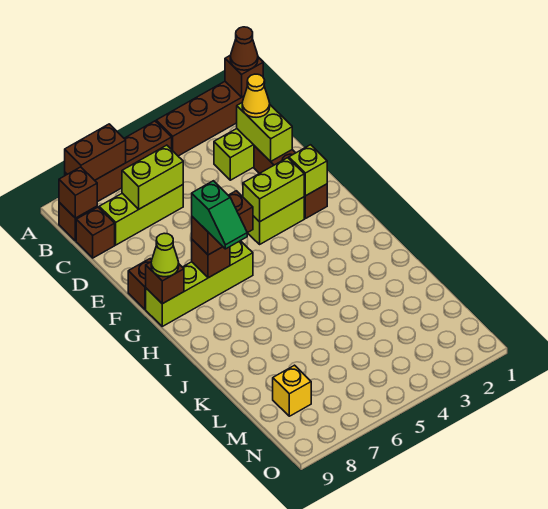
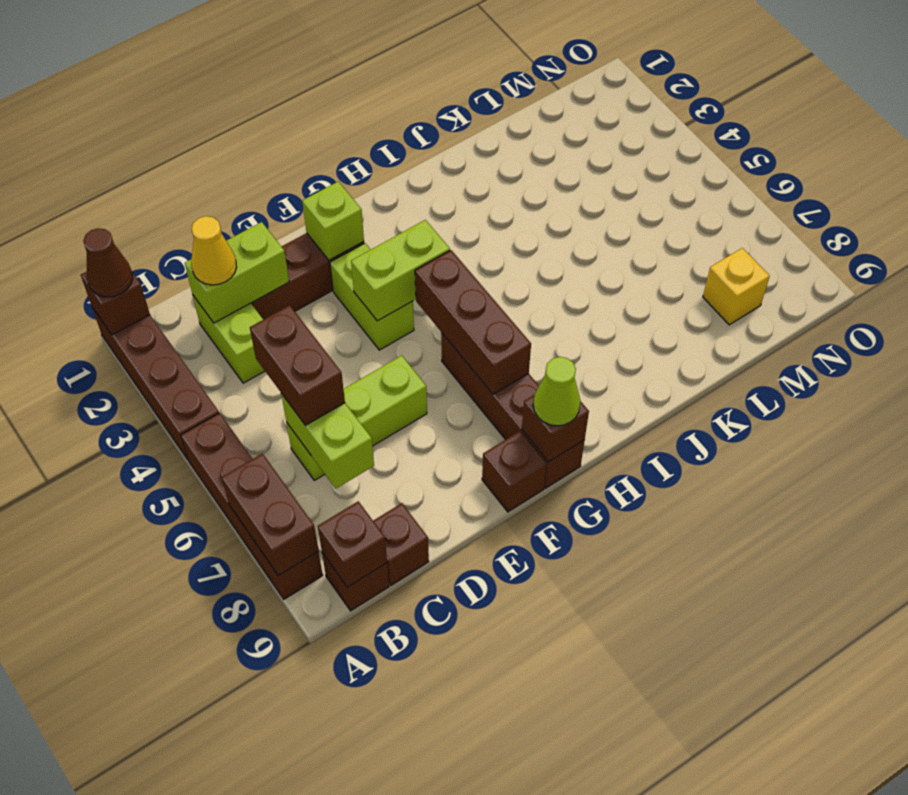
lime brick C6:C8 level 1 -> lime brick C6:E6 level 1
lime brick F3:F4 level 2 -> lime brick F4:G4 level 2
lime brick G6:G9 level 1 -> brown brick G6:G9 level 1
brown brick G6:G7 level 3 -> brown brick C5:C6 level 3
brown brick G7 level 2 -> brown brick G5:G7 level 2
green slope G7:H7 level 4 top G -> none

